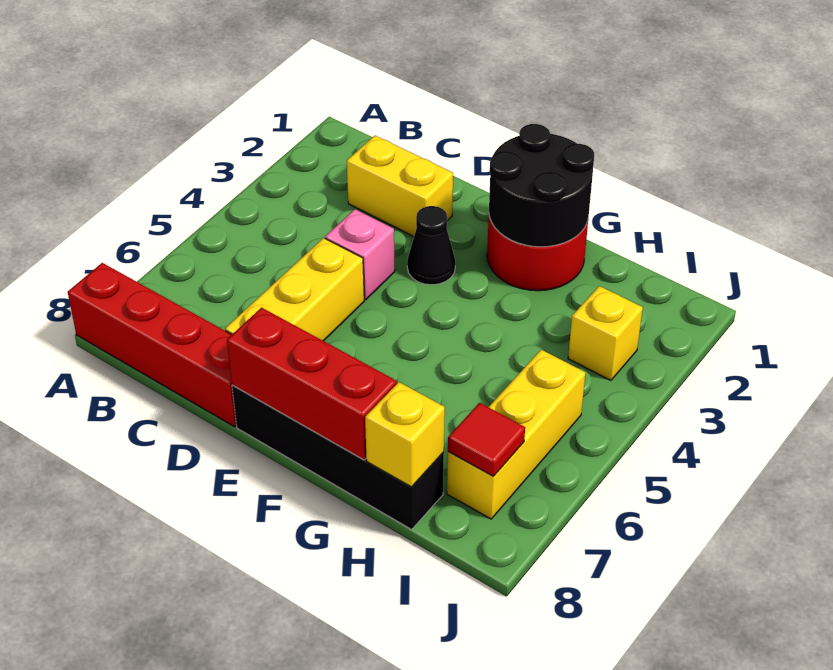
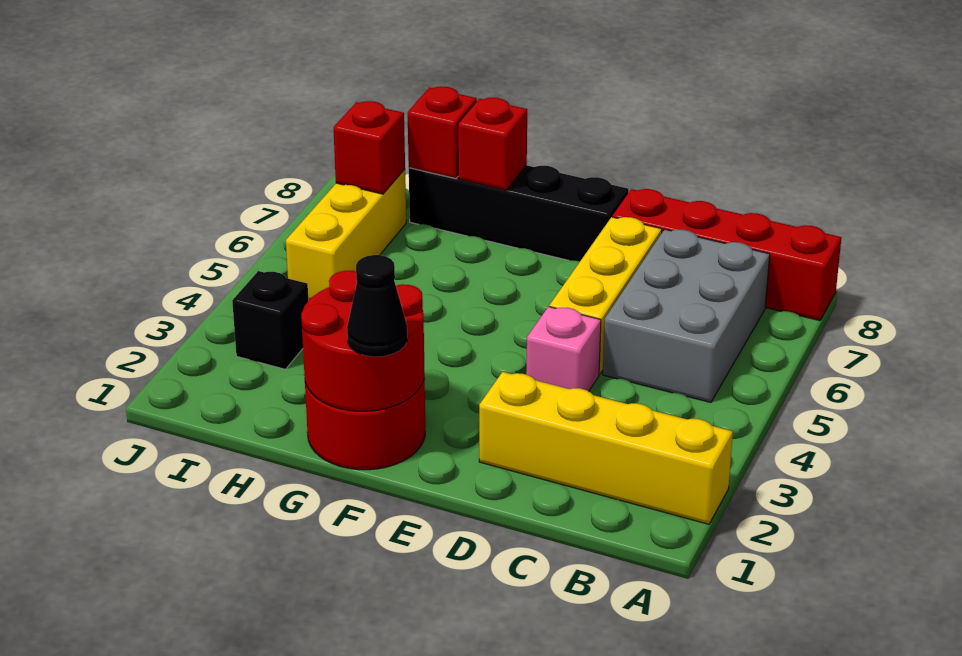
none -> grey brick B5:C7 level 1
yellow brick C2:D2 level 1 -> yellow brick A2:D2 level 1
black cone E3 level 1 -> black cone F1 level 3
red brick E8:G8 level 2 -> red brick G8 level 2
black round brick F1:G2 level 2 -> red round brick F1:G2 level 2
yellow brick H8 level 2 -> red brick H8 level 2
yellow brick I3 level 1 -> black brick I3 level 1
red tile I7 level 2 -> red brick I7 level 2

